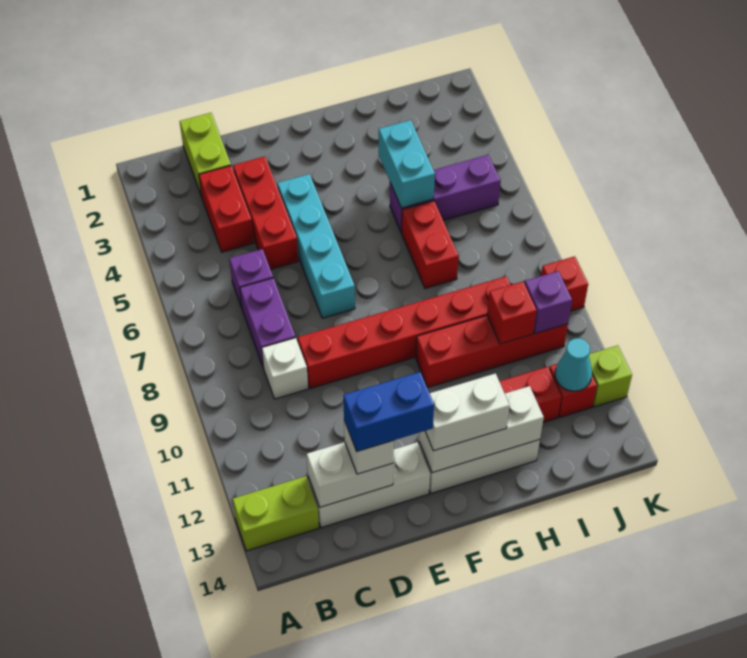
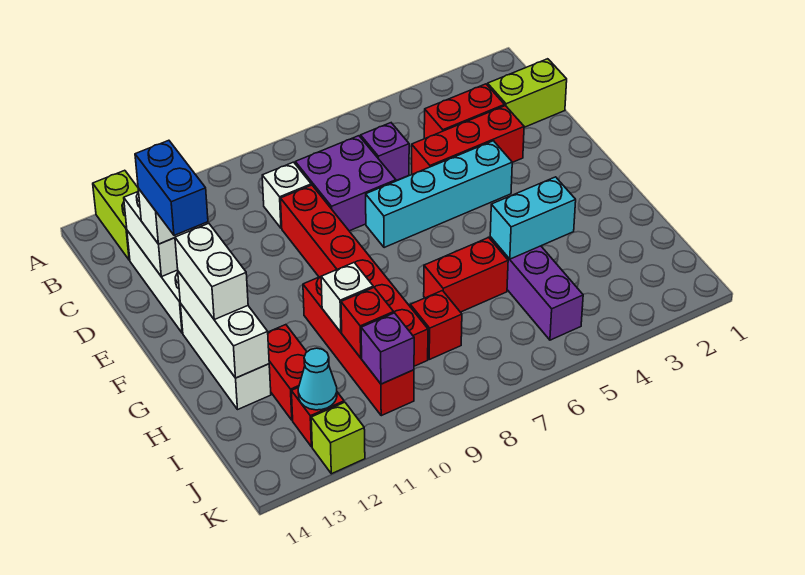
purple brick C7:C8 level 1 -> purple brick C7:D8 level 1
none -> white brick H10 level 2
red brick K9 level 1 -> red brick I8 level 1

